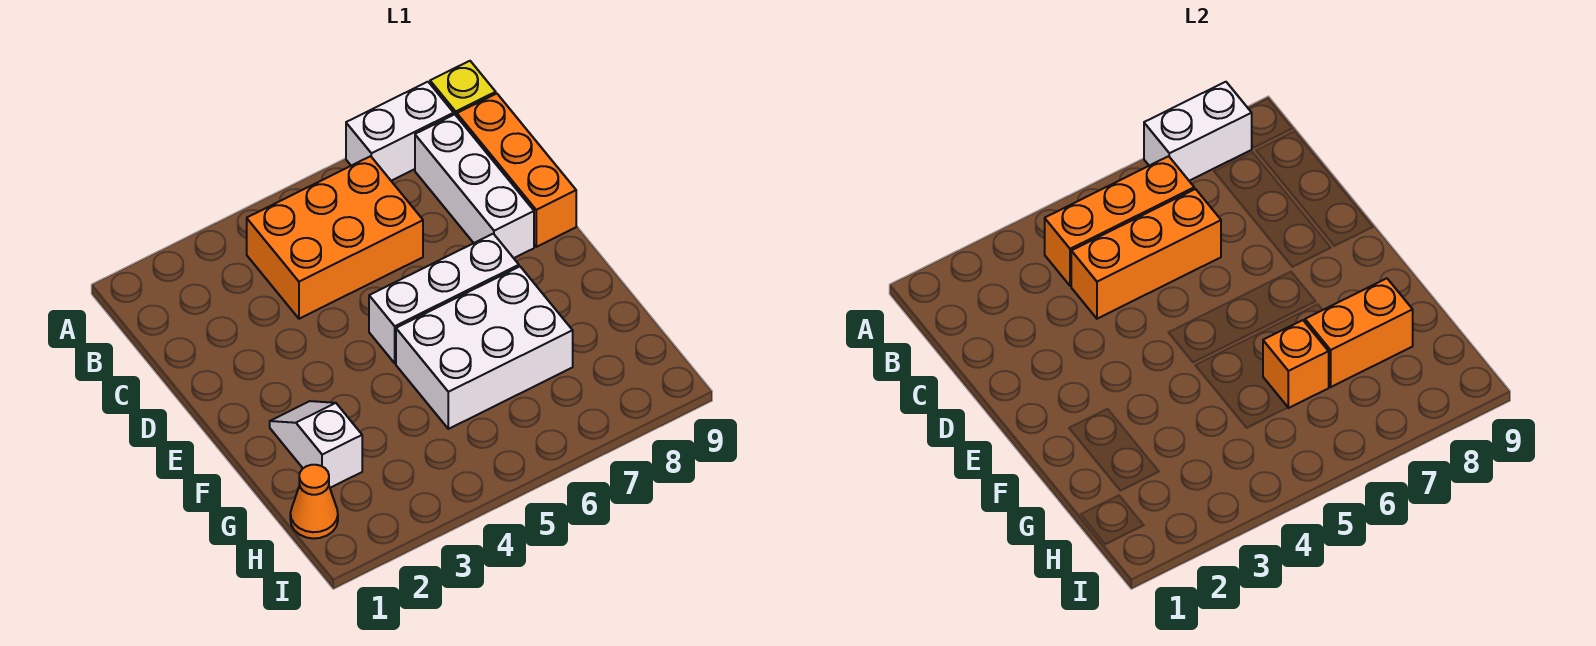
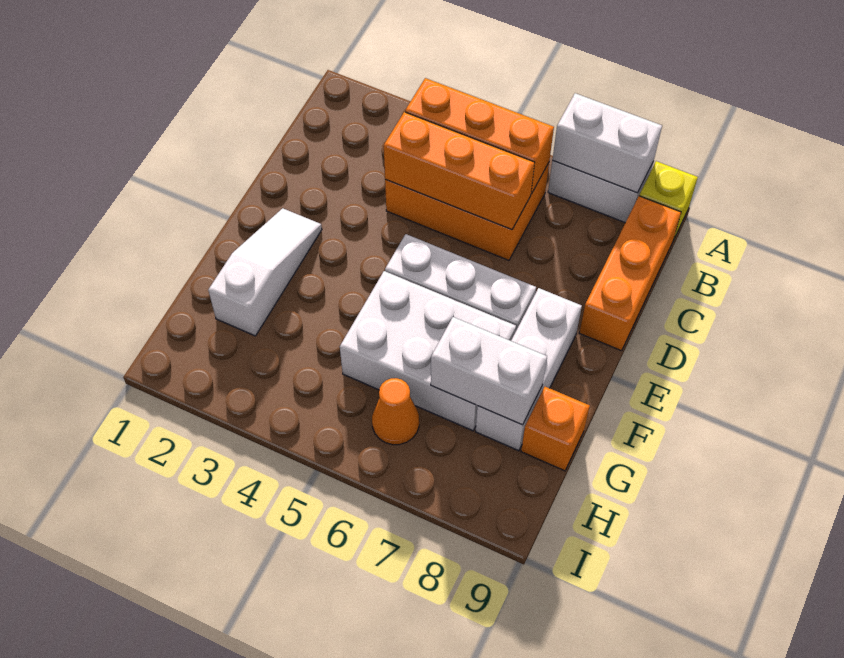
white brick B8:D8 level 1 -> white brick E8:G8 level 1
white slope F2:G2 level 1 top G -> white slope E2:G2 level 1 top G
orange brick G6 level 2 -> orange brick G9 level 1
orange brick G7:G8 level 2 -> white brick G7:G8 level 2
orange cone H1 level 1 -> orange cone H6 level 1

